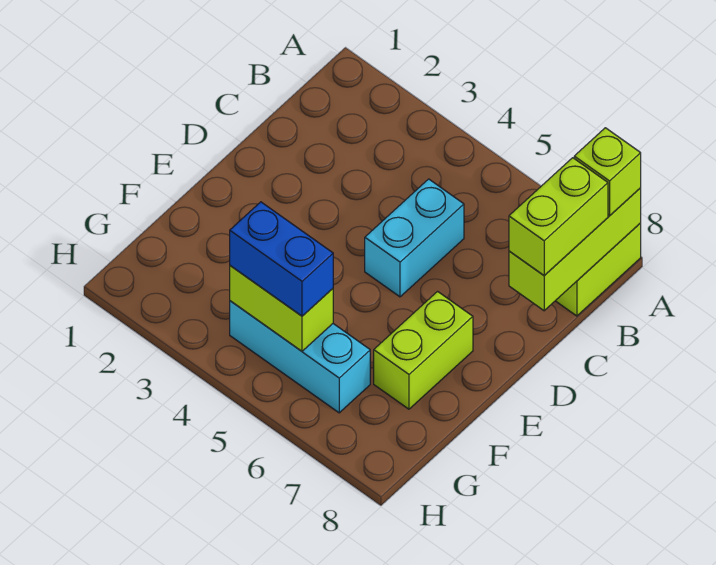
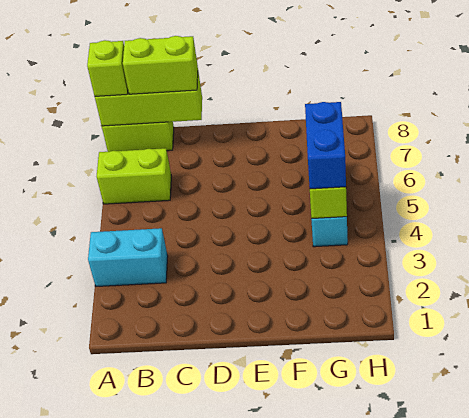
cyan brick C5:D5 level 1 -> cyan brick A3:B3 level 1
lime brick E7:F7 level 1 -> lime brick A6:B6 level 1

